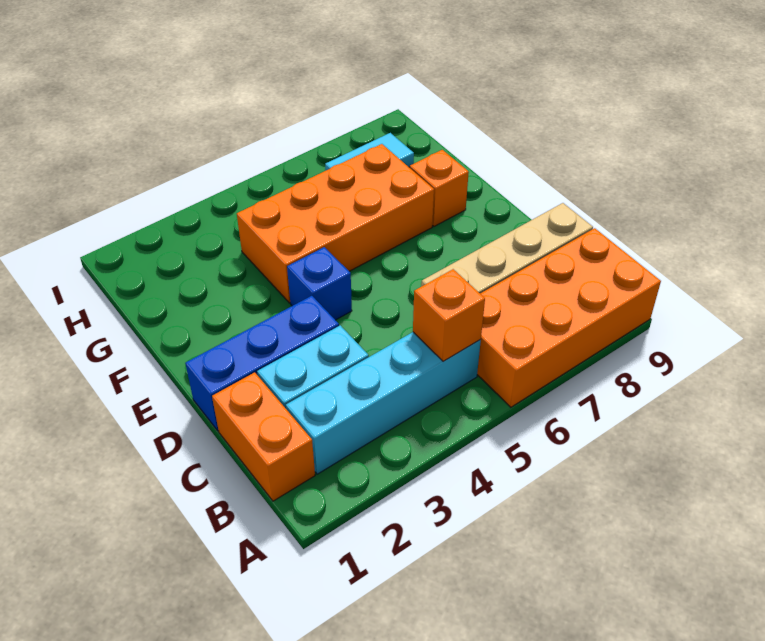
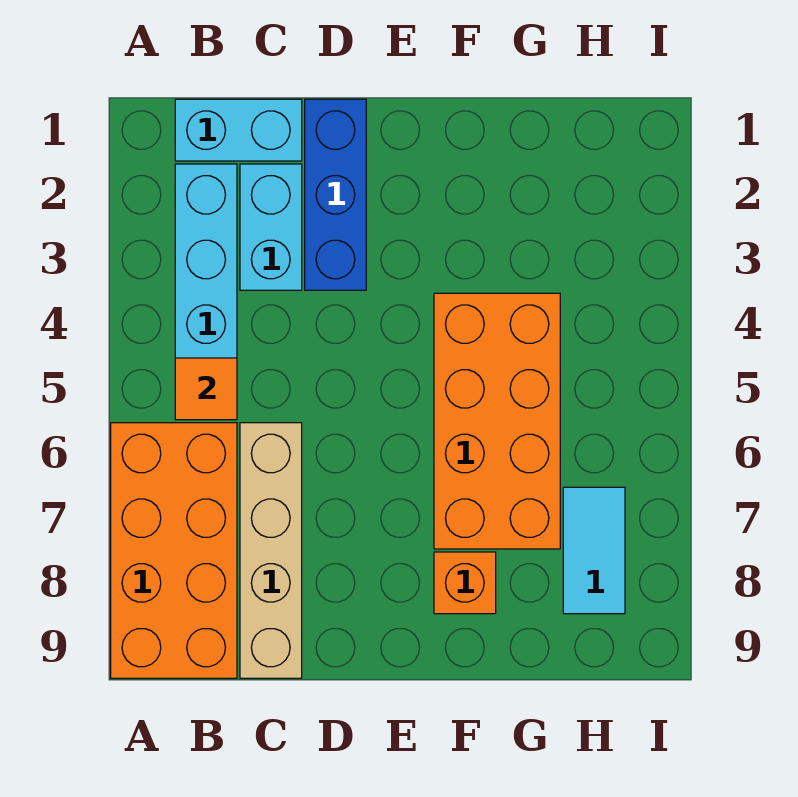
orange brick B1:C1 level 1 -> cyan brick B1:C1 level 1
orange brick B5 level 2 -> orange tile B5 level 2
blue brick E4 level 1 -> none

